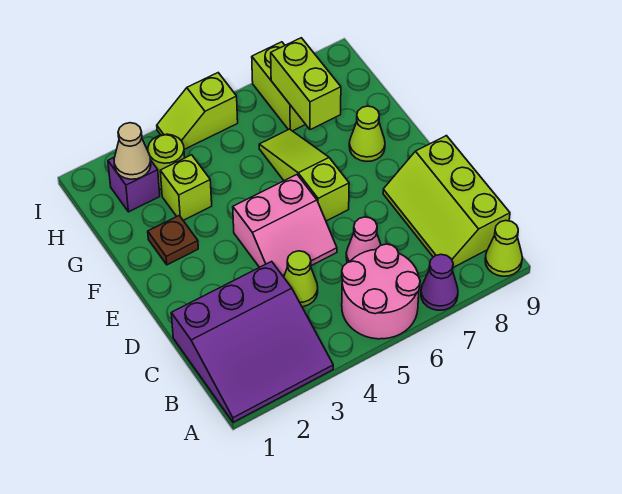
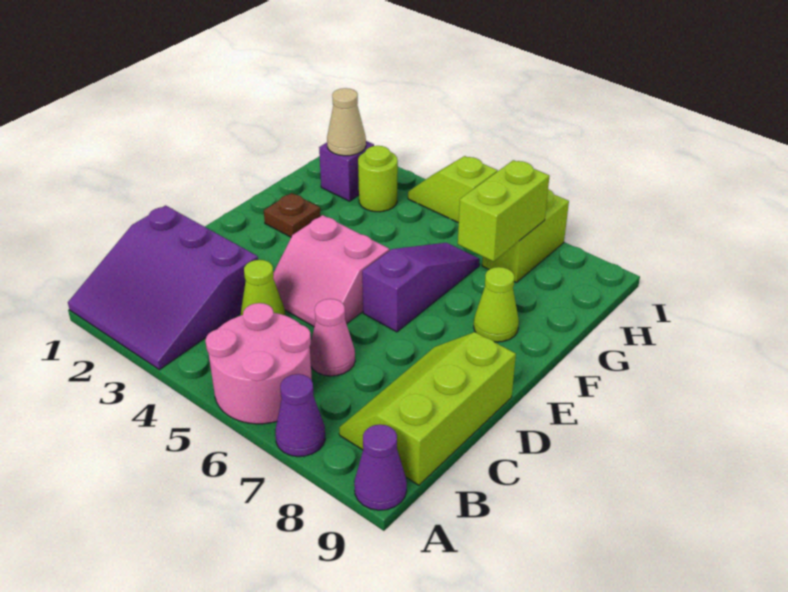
lime cone A9 level 1 -> purple cone A9 level 1
lime slope E6:G6 level 1 top E -> purple slope E6:G6 level 1 top E
lime brick G3 level 1 -> none

